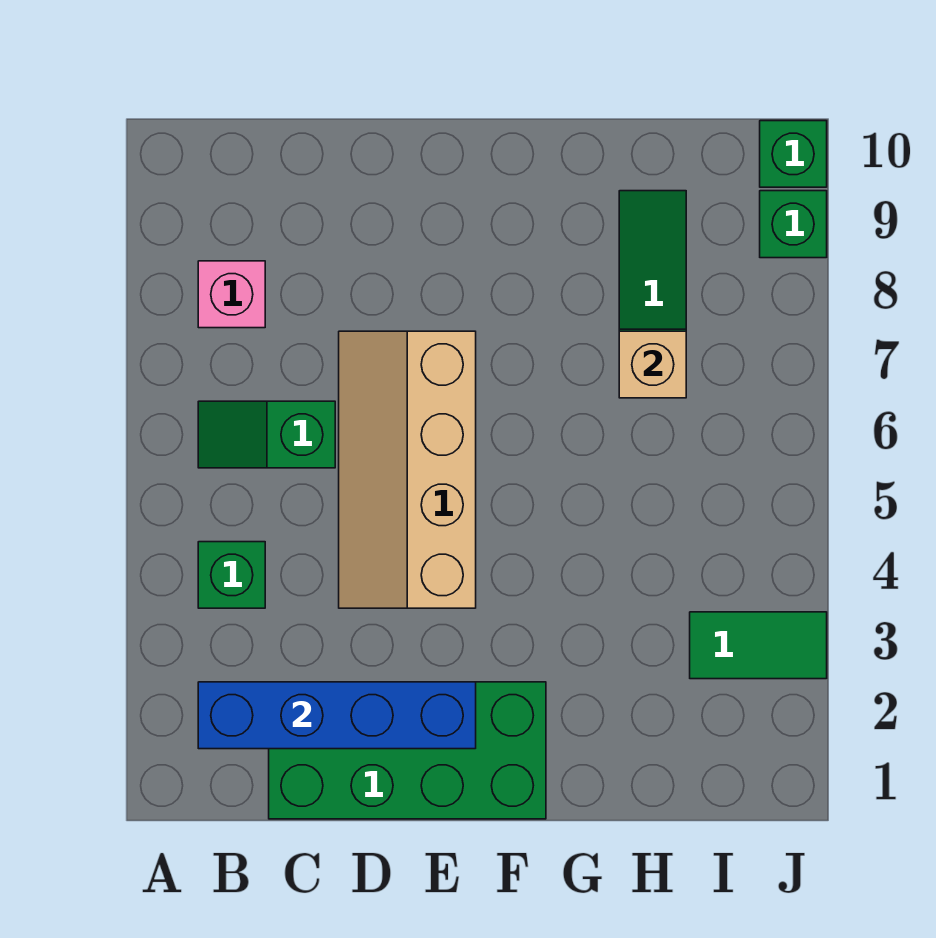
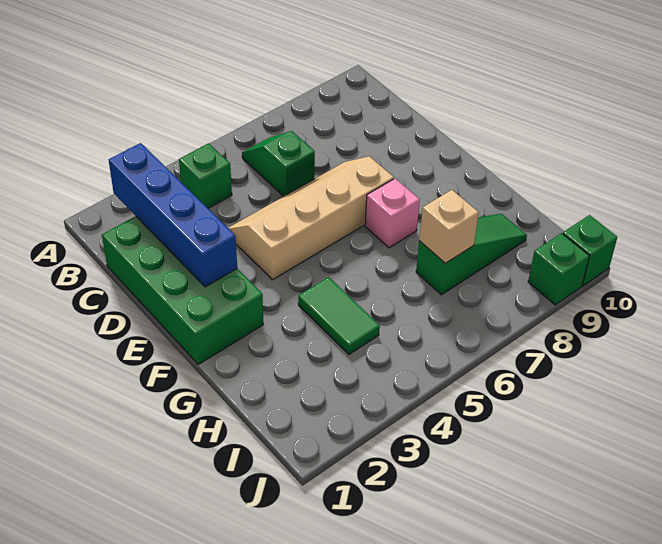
pink brick B8 level 1 -> pink brick F7 level 1
green tile I3:J3 level 1 -> green tile G4:H4 level 1

